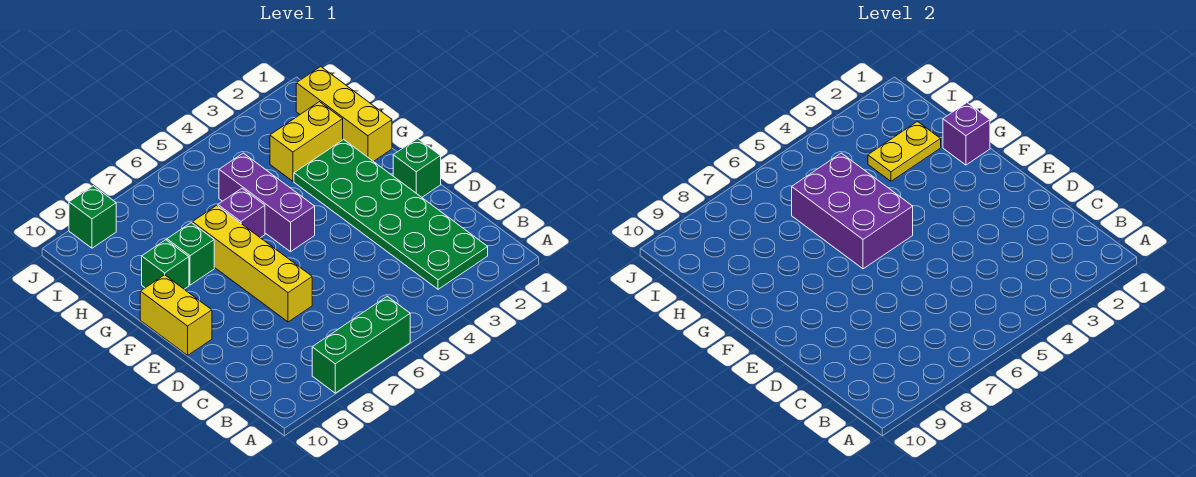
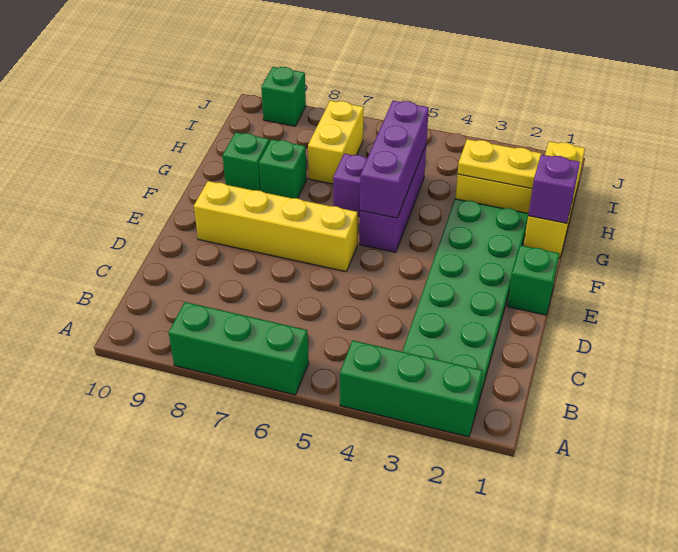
none -> green brick A2:A4 level 1
yellow brick D7:G7 level 1 -> yellow brick E6:E9 level 1
yellow brick E10:F10 level 1 -> yellow brick H7:I7 level 1
purple brick F5:H6 level 2 -> purple brick F5:H5 level 2

